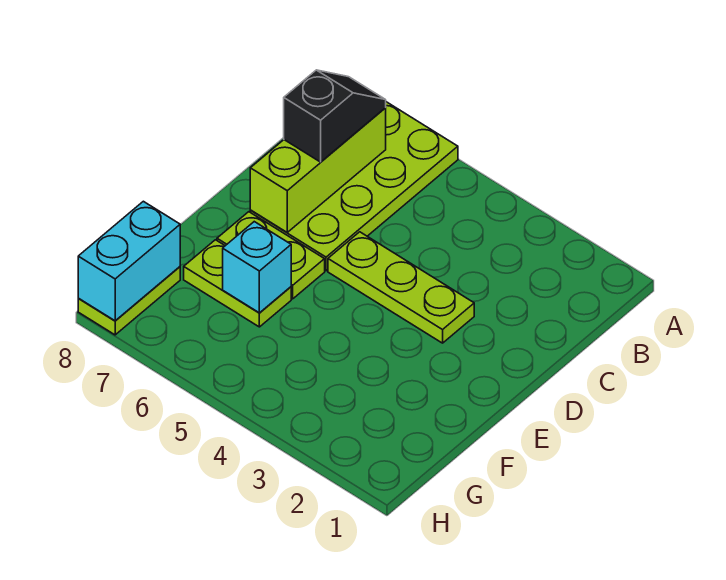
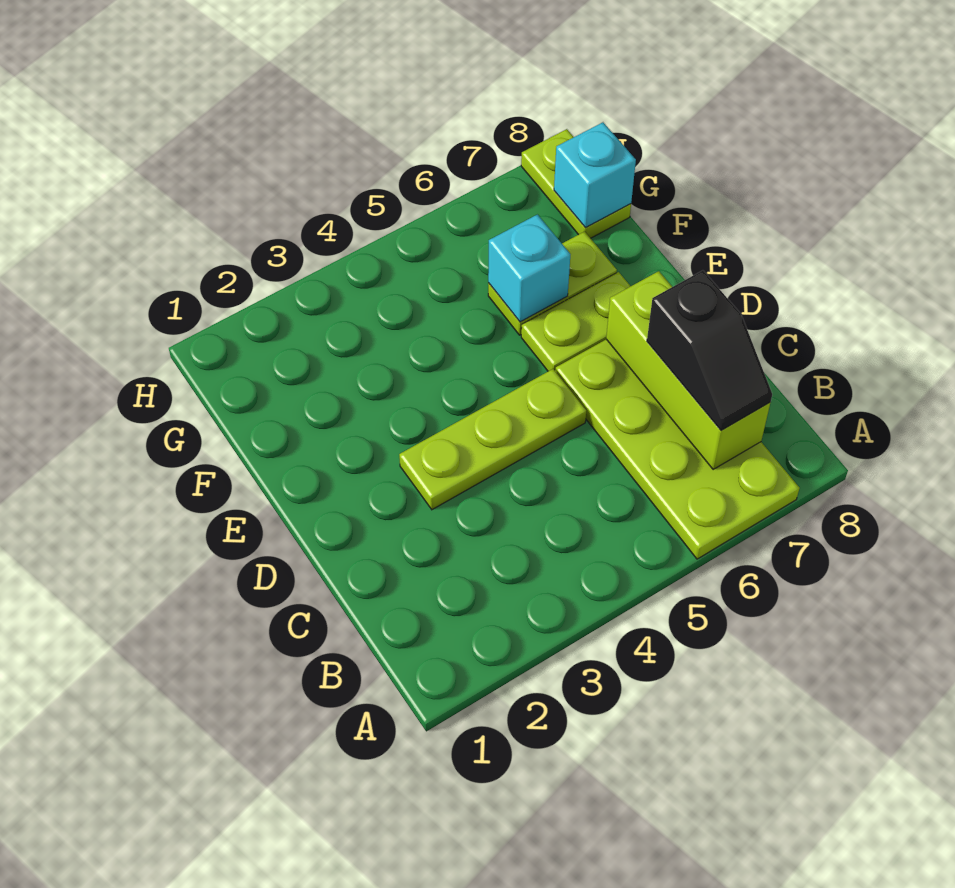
cyan brick G8:H8 level 2 -> cyan brick G8 level 2

